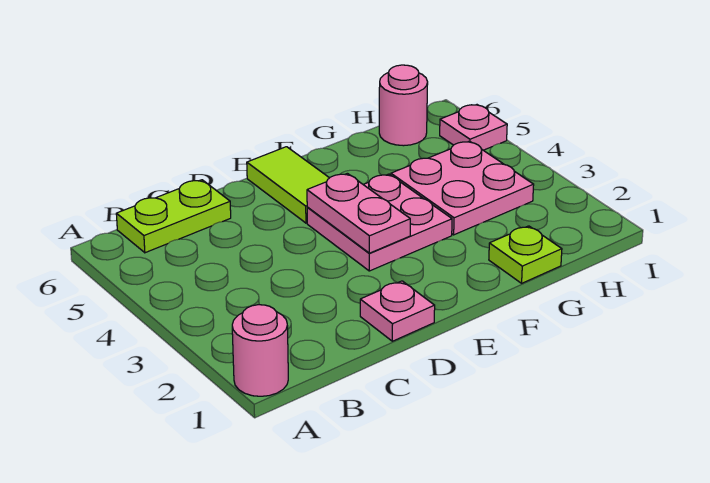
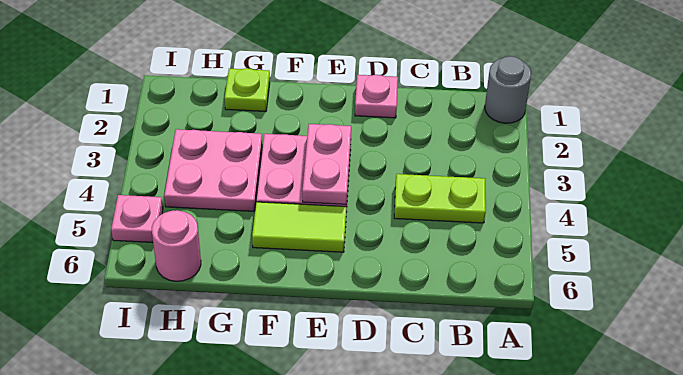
pink round brick A1 level 1 -> grey round brick A1 level 1
lime plate B6:C6 level 1 -> lime plate B4:C4 level 1
lime tile E5:E6 level 1 -> lime tile E5:F5 level 1

